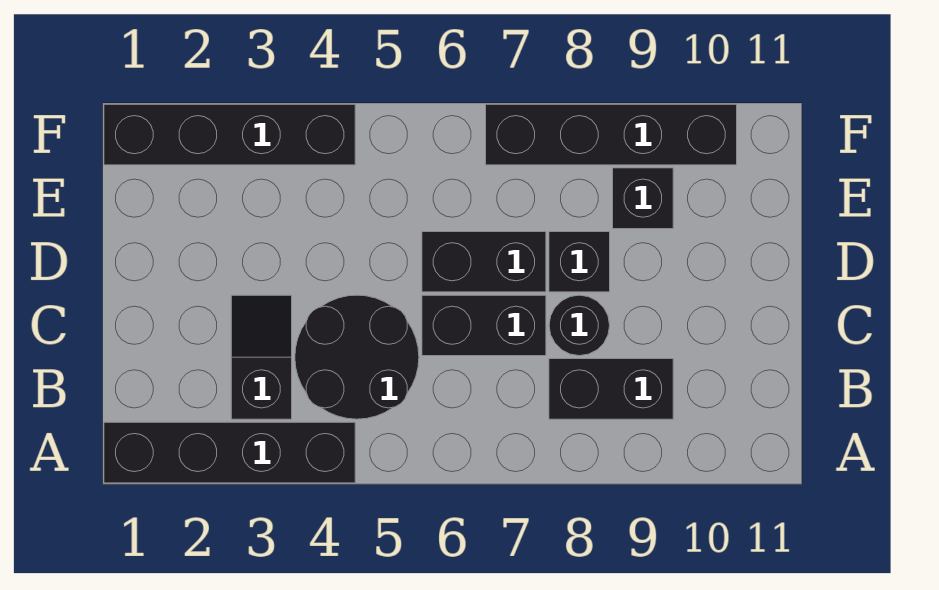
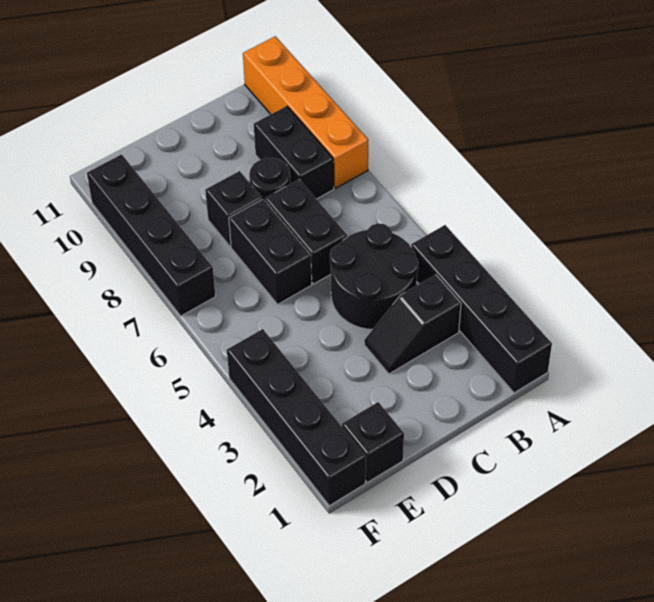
none -> orange brick A8:A11 level 1
black brick E9 level 1 -> black brick E1 level 1

